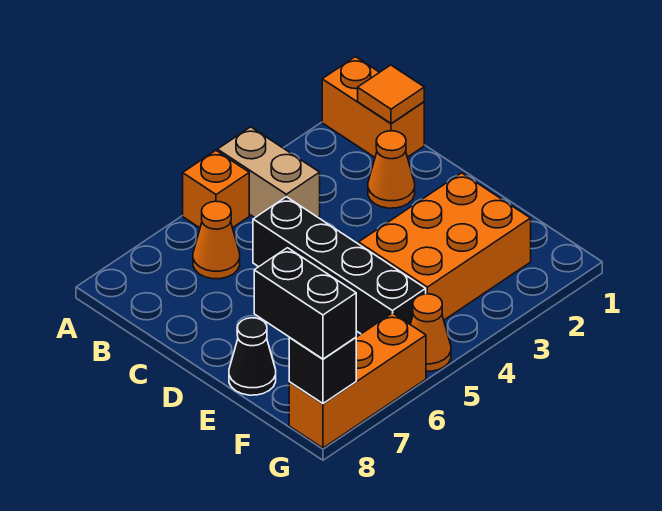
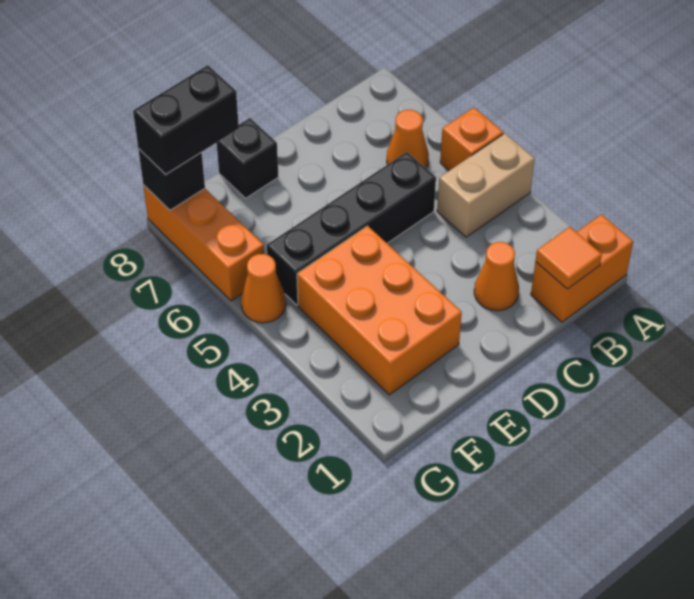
black cone E8 level 1 -> black brick E8 level 1

